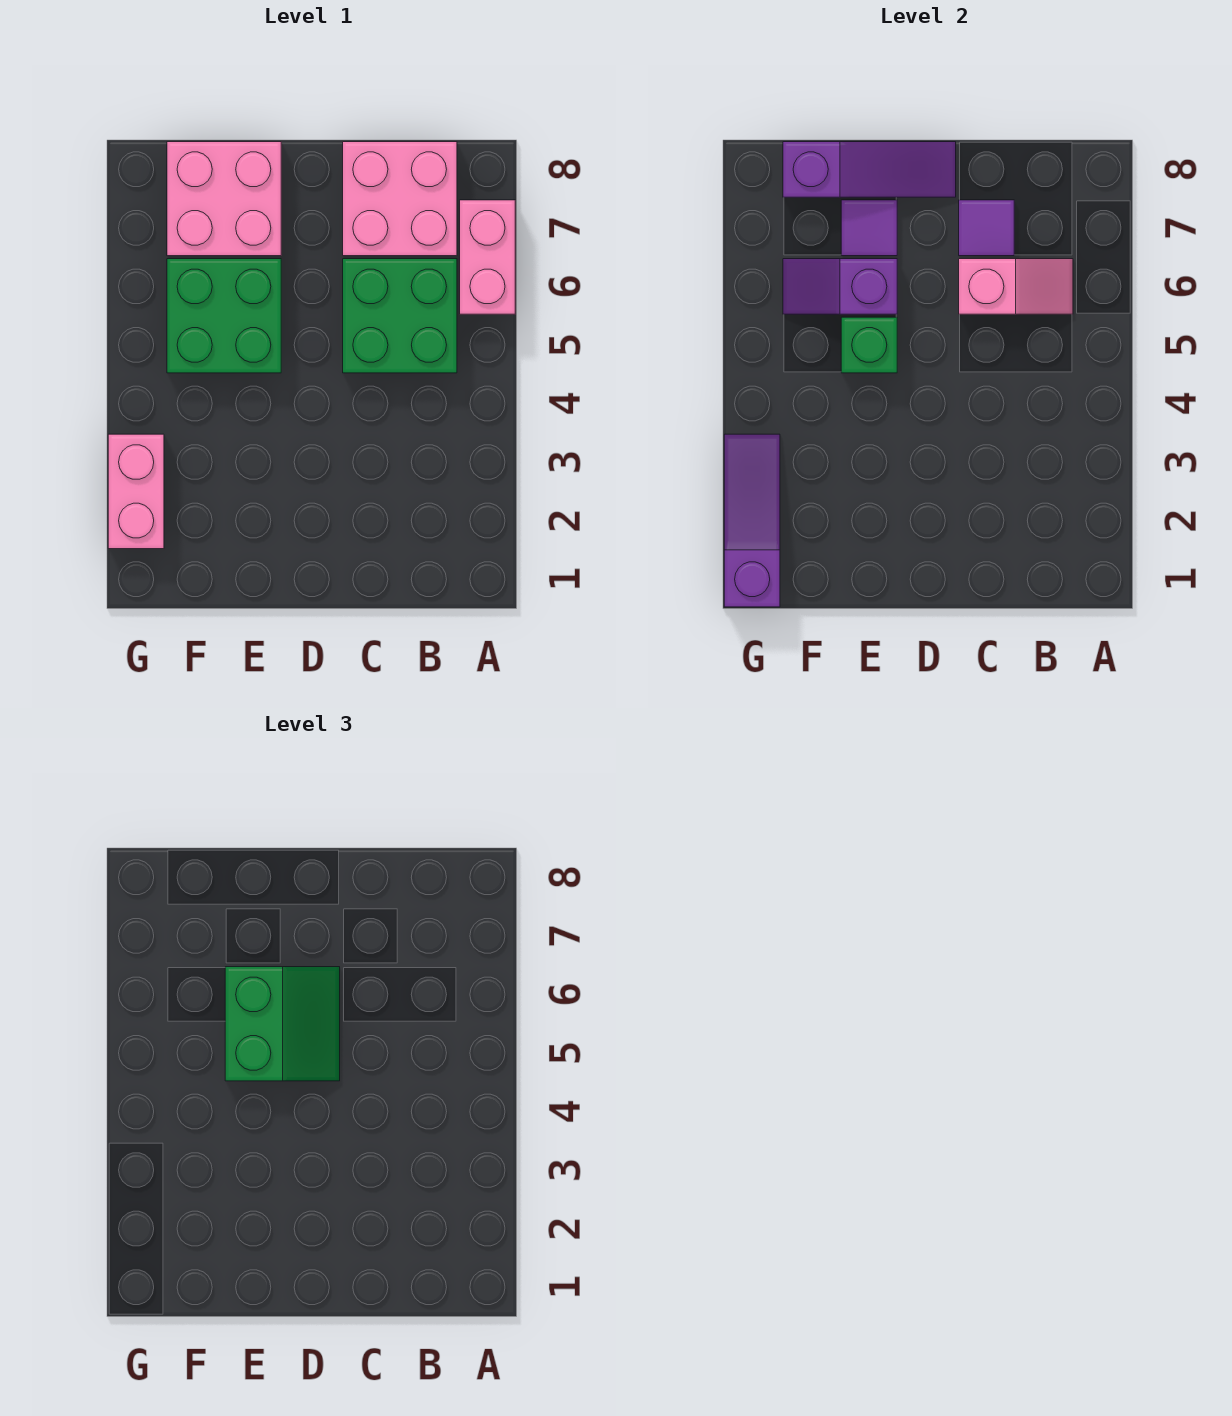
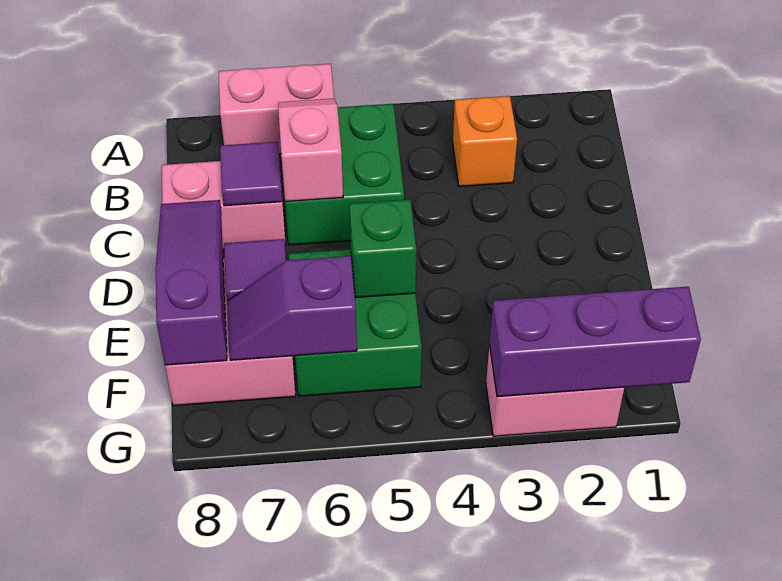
none -> orange brick B3 level 1
pink brick B7:C8 level 1 -> pink brick C7:C8 level 1
green slope D5:E6 level 3 top E -> none
purple slope E6:F6 level 2 top E -> purple slope F6:F7 level 2 top 6
purple slope G1:G3 level 2 top 1 -> purple brick G1:G3 level 2

